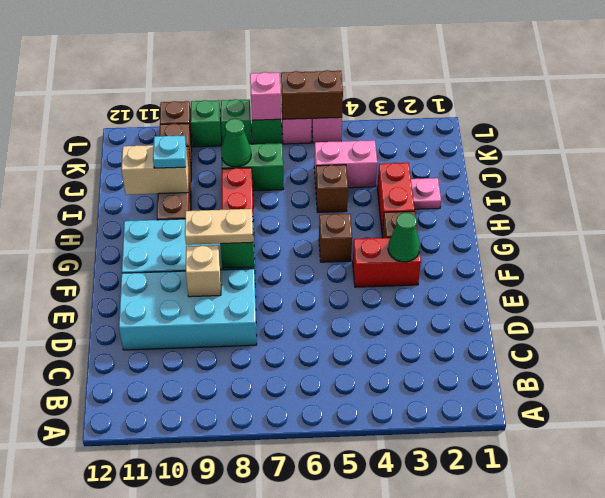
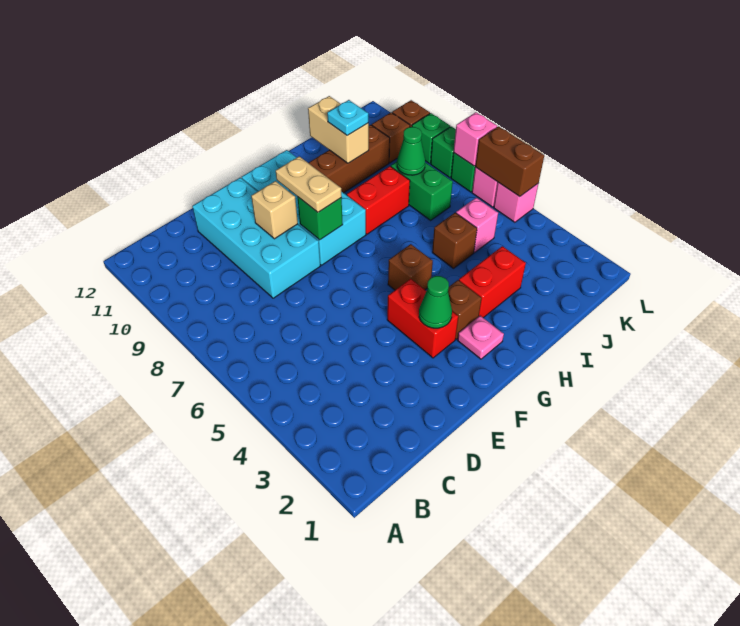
pink plate I2 level 1 -> pink plate G2 level 1
pink brick J4:J5 level 1 -> pink brick J5 level 1

